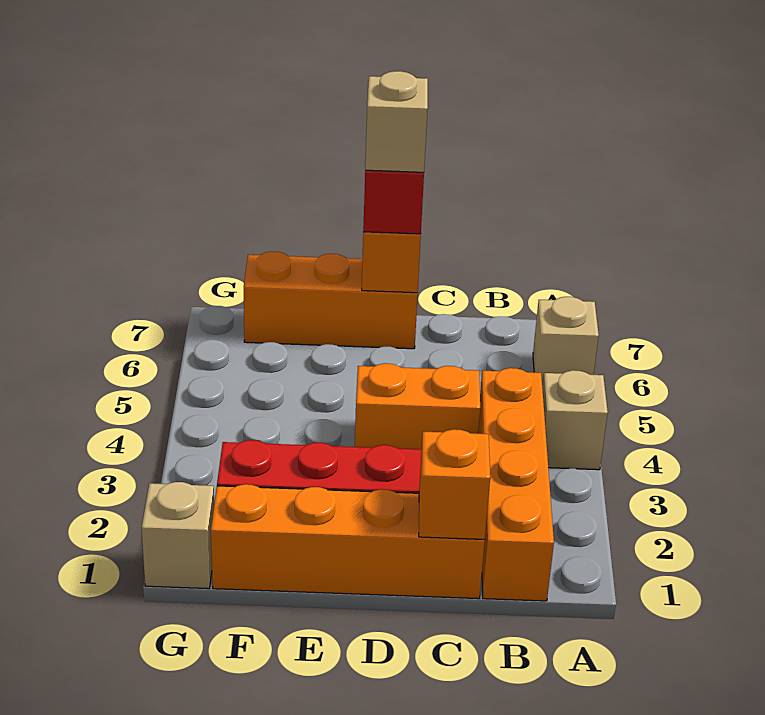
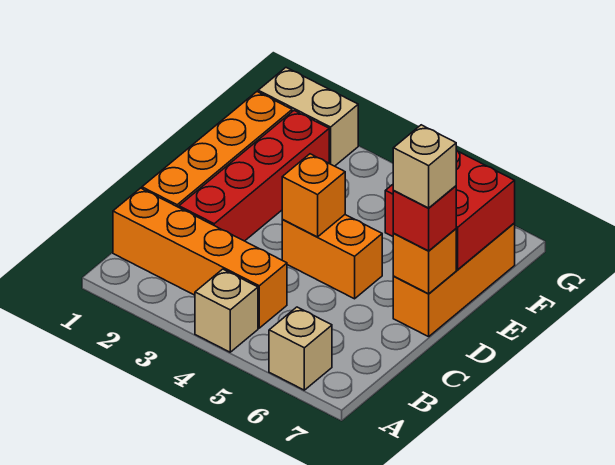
orange brick C1 level 2 -> orange brick D4 level 2
orange brick C4:D4 level 1 -> orange brick D4:D5 level 1
none -> red brick E6:F7 level 2
tan brick G1 level 1 -> tan brick G1:G2 level 1

